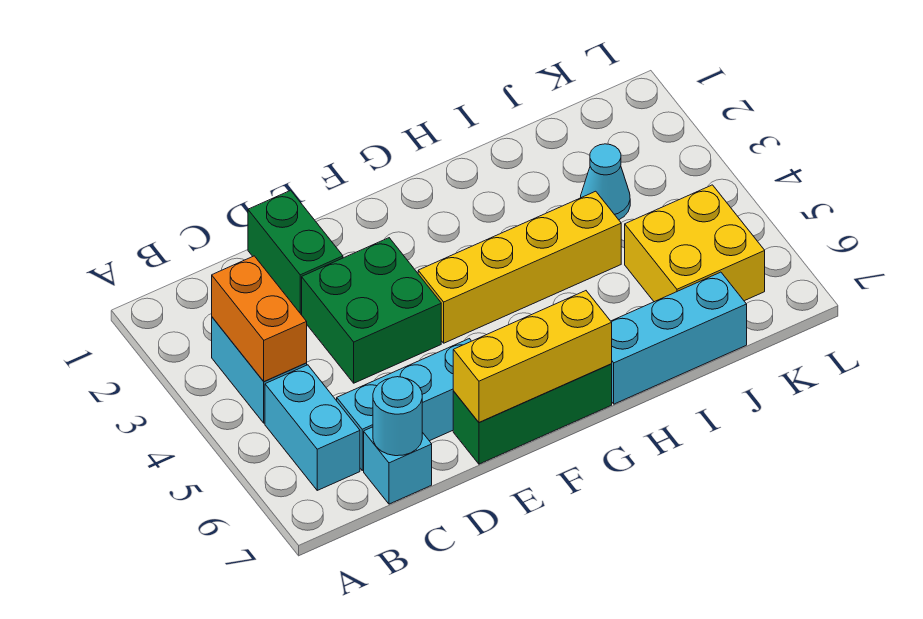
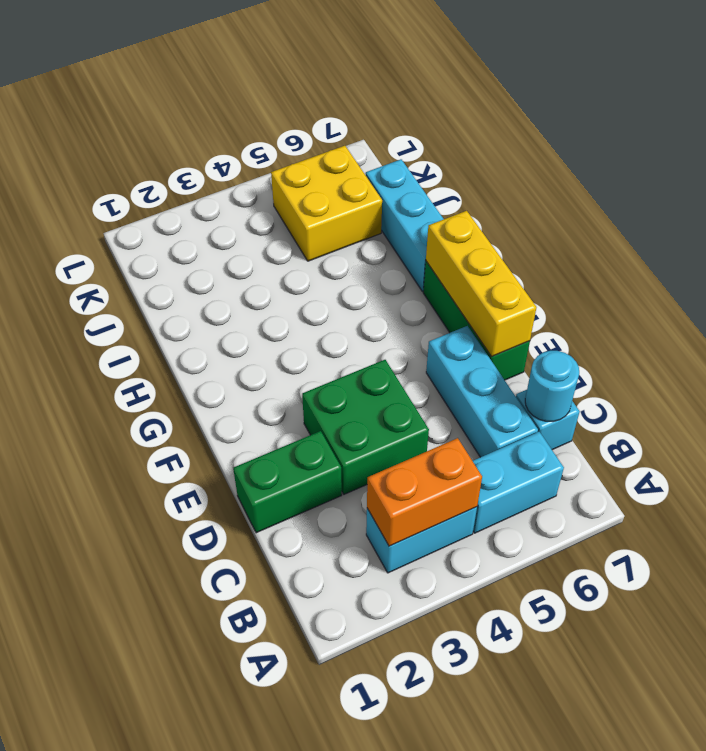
yellow brick F4:I4 level 1 -> none
cyan cone J3 level 1 -> none

